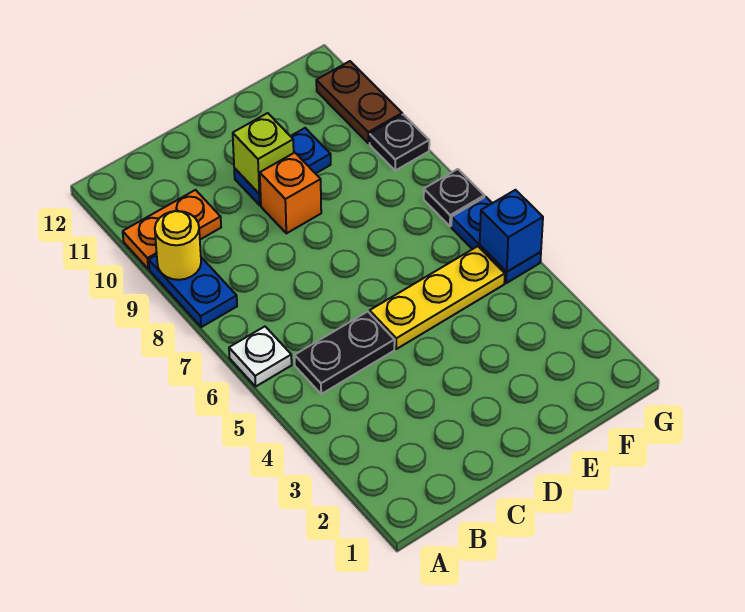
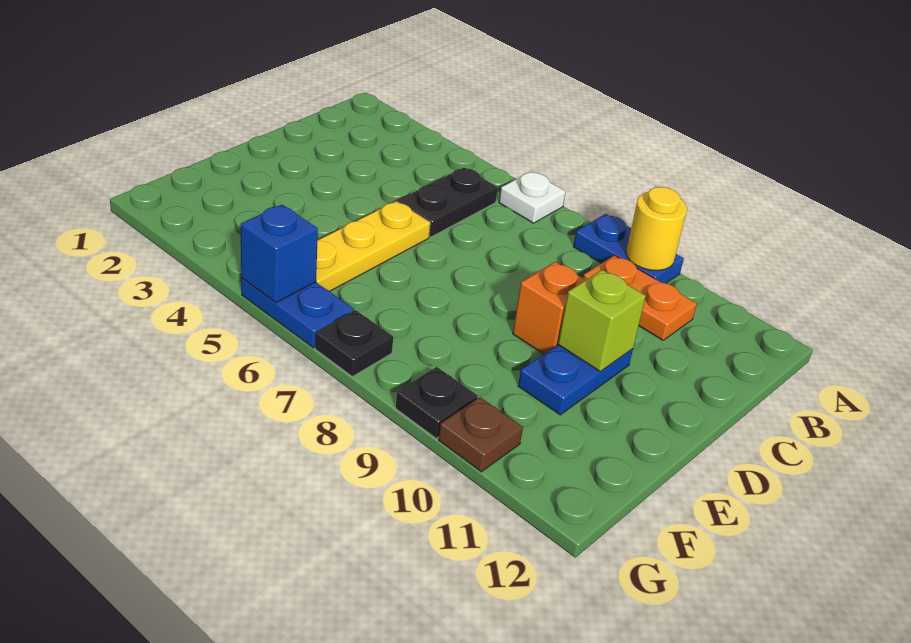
orange plate A10:B10 level 1 -> orange plate B9:B10 level 1
brown plate G10:G11 level 1 -> brown plate G10 level 1

